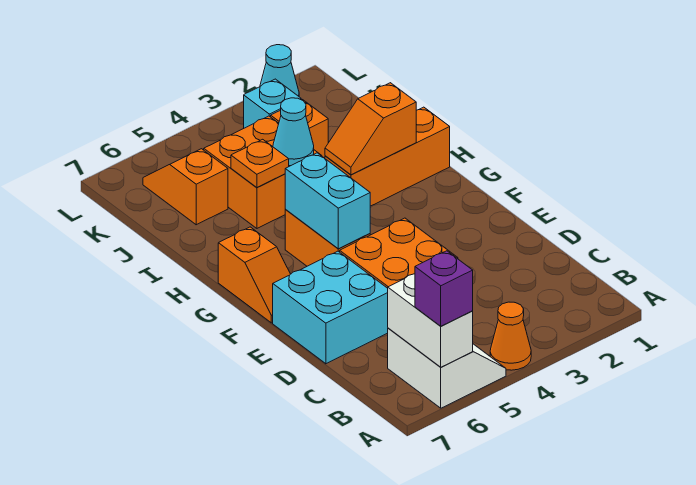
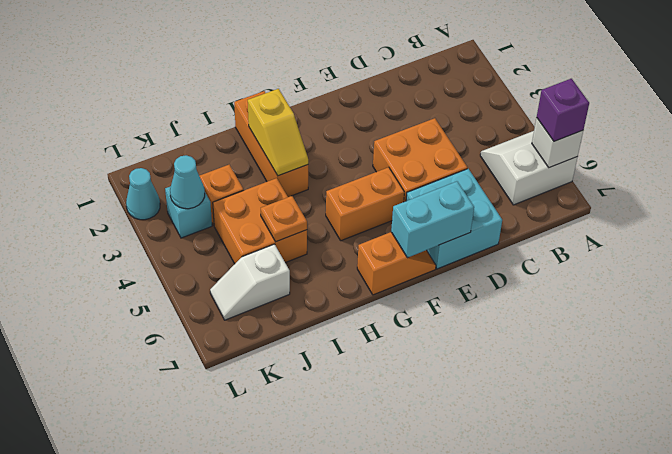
orange cone A4 level 1 -> none
white brick A6:B6 level 2 -> white brick A6 level 2
cyan brick F5:G5 level 2 -> cyan brick E7:F7 level 2
orange slope H2:H3 level 2 top 2 -> yellow slope H2:H3 level 2 top 2
cyan cone I4 level 2 -> cyan cone K3 level 2
orange slope J6:K6 level 1 top J -> white slope J6:K6 level 1 top J

